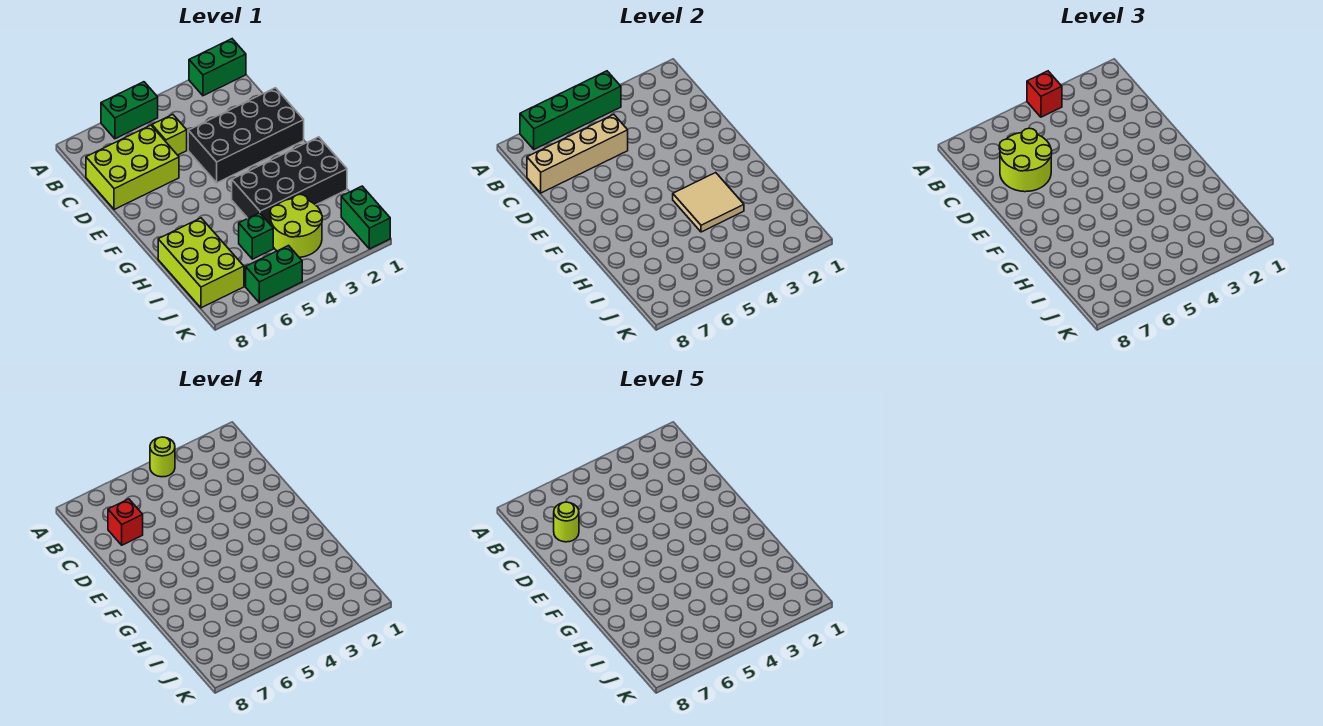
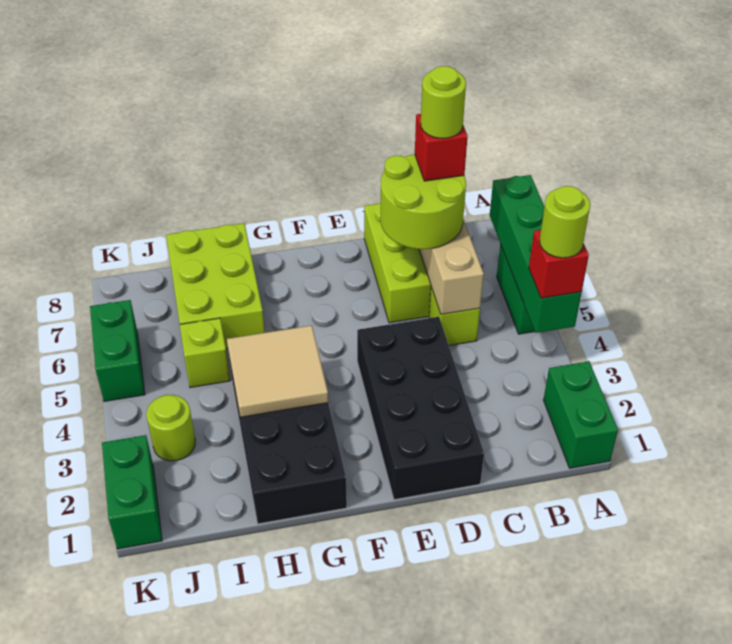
lime brick H7:J8 level 1 -> lime brick H6:I8 level 1
lime round brick I3:J4 level 1 -> lime round brick J3 level 1
green brick I5 level 1 -> lime brick I5 level 1
green brick J1:K1 level 1 -> green brick K1:K2 level 1

